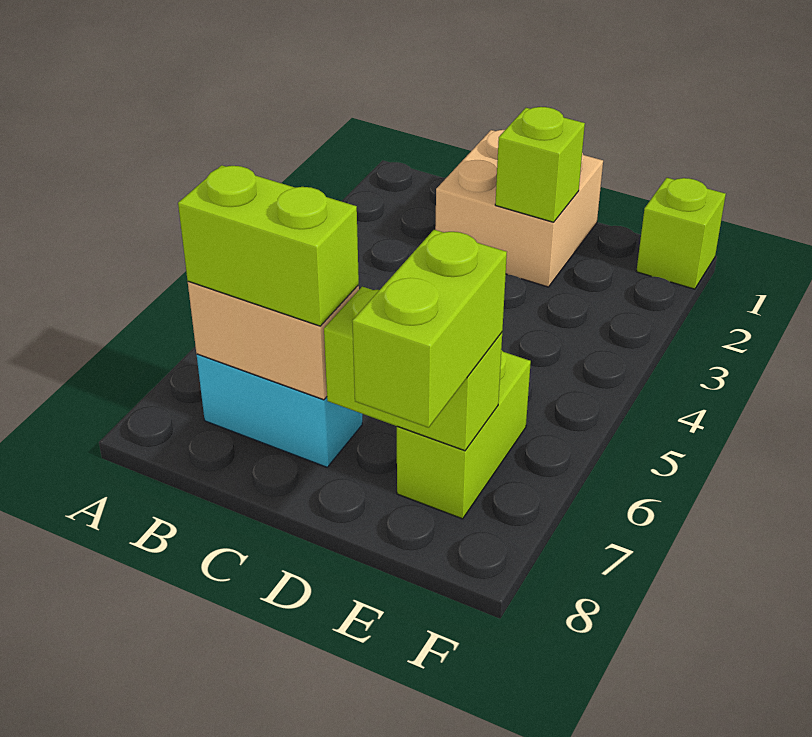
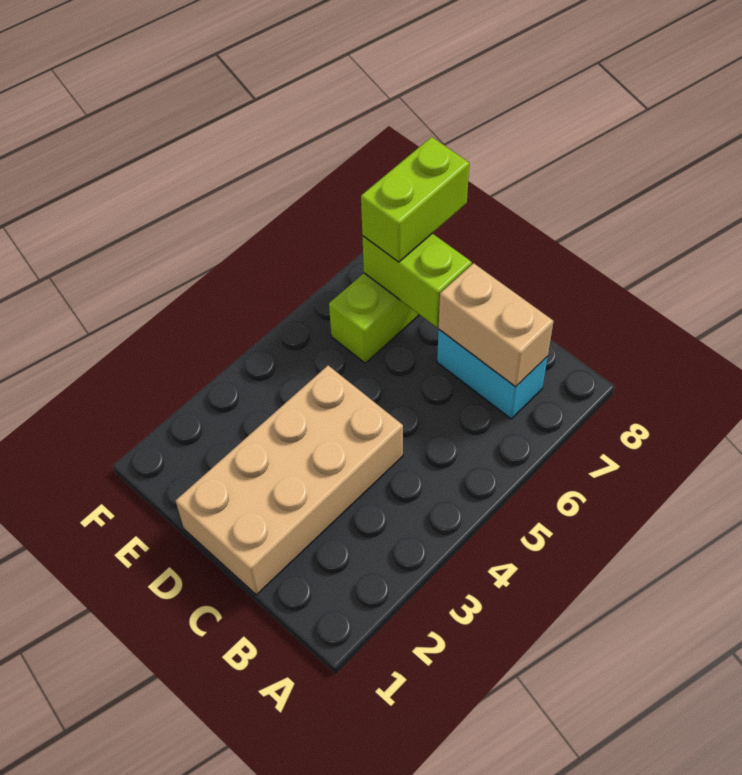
lime brick B7:C7 level 3 -> none
tan brick C1:D2 level 1 -> tan brick C1:D4 level 1
lime brick D2 level 2 -> none
lime brick F1 level 1 -> none

